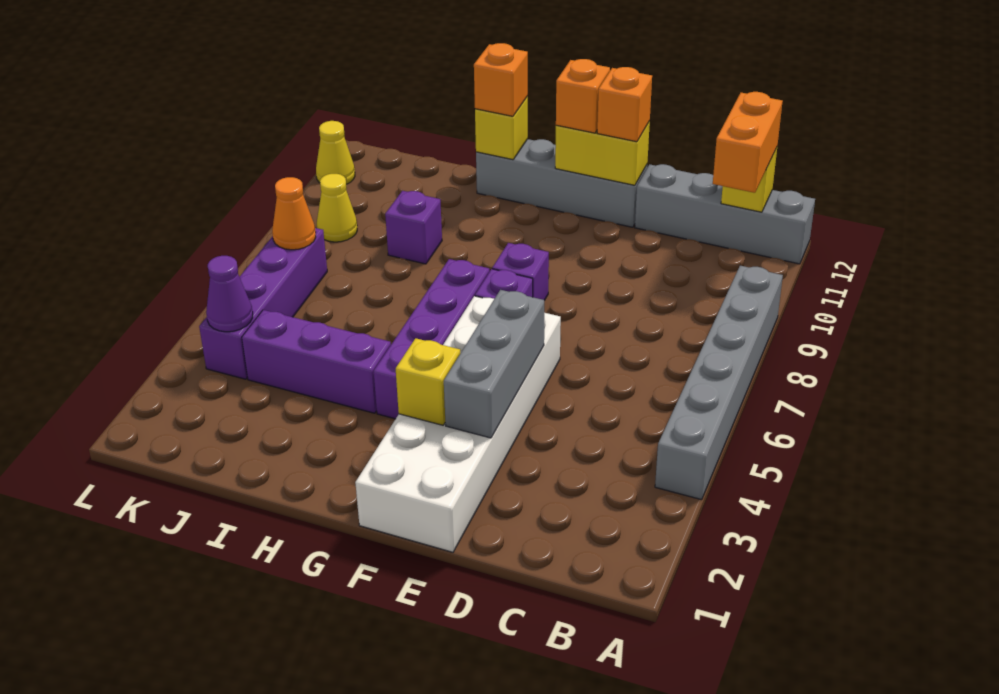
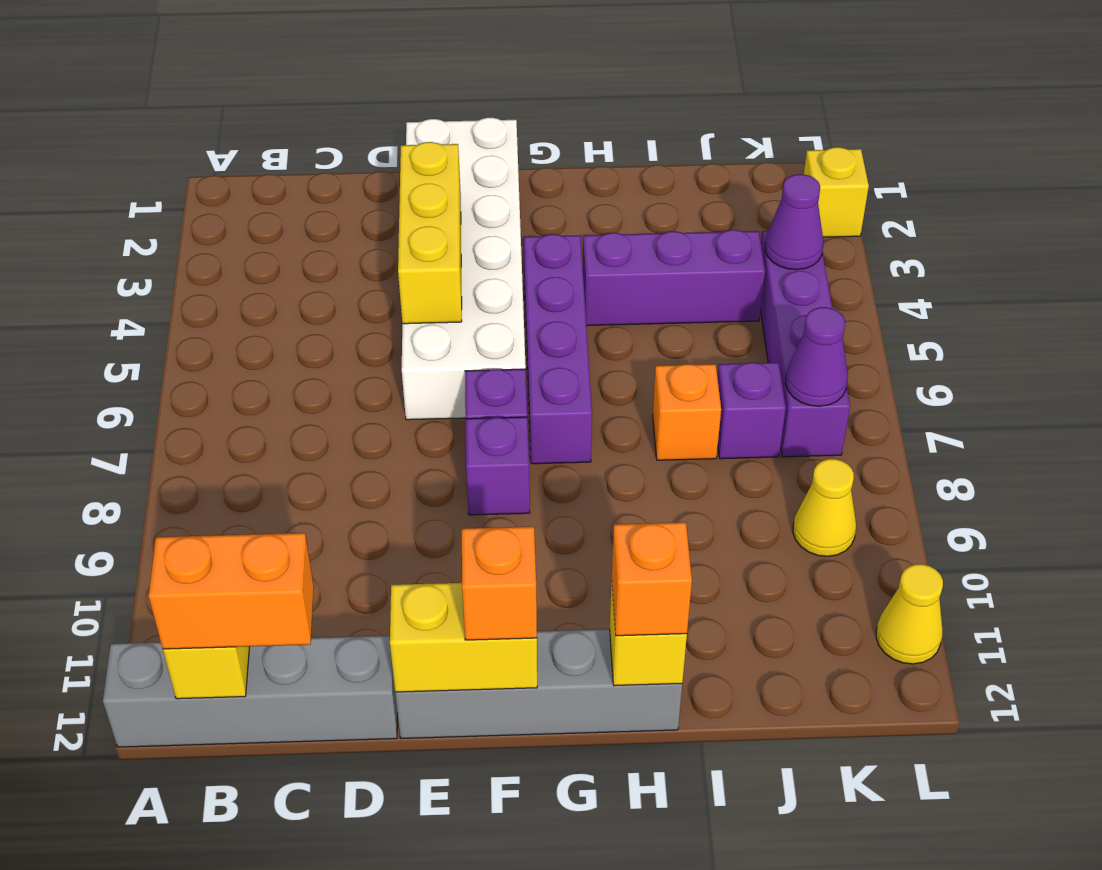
grey brick A4:A9 level 1 -> none
orange brick B11:B12 level 3 -> orange brick B12:C12 level 3
grey brick E3:E5 level 2 -> yellow brick E3:E5 level 2
orange brick E12 level 3 -> orange brick I7 level 1
yellow brick F3 level 2 -> yellow brick L2 level 1
purple brick I9 level 1 -> purple brick J7 level 1
orange cone K7 level 2 -> purple cone K7 level 2

